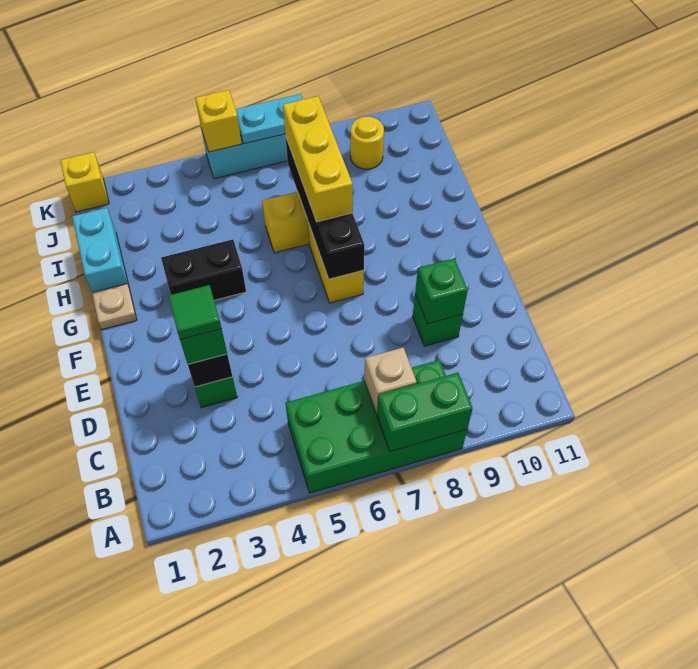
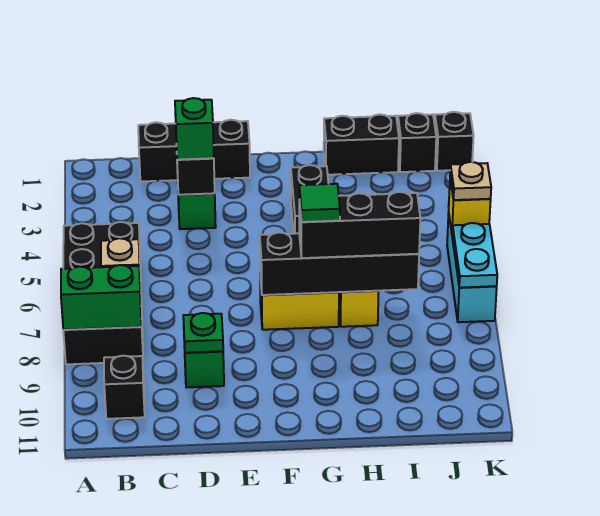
green brick A5:B8 level 1 -> black brick A5:B8 level 1
green brick A7:A8 level 2 -> green brick A8:B8 level 2
none -> black brick B10 level 1
none -> black brick C1:E1 level 1
green tile D3 level 4 -> green tile G7 level 4
green brick D9 level 2 -> green plate D9 level 2
tan plate G1 level 1 -> tan plate K5 level 3
yellow brick G7:I7 level 3 -> black brick G7:I7 level 3
cyan brick H1:I1 level 1 -> black brick H1:I1 level 1
none -> black brick J1 level 1
yellow round brick J9 level 1 -> none
yellow brick K1 level 1 -> black brick K1 level 1

